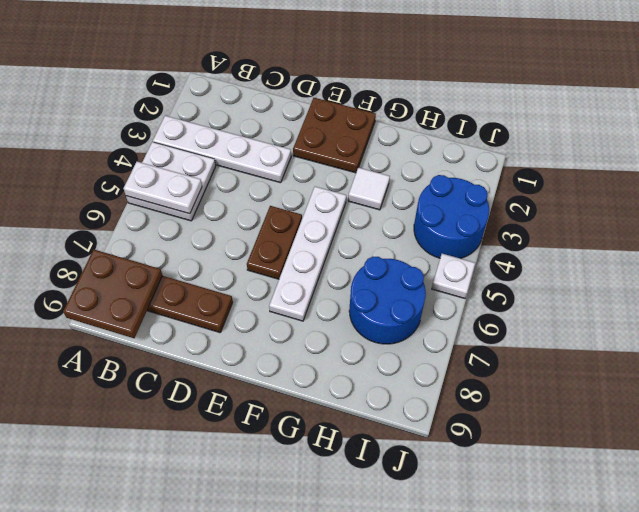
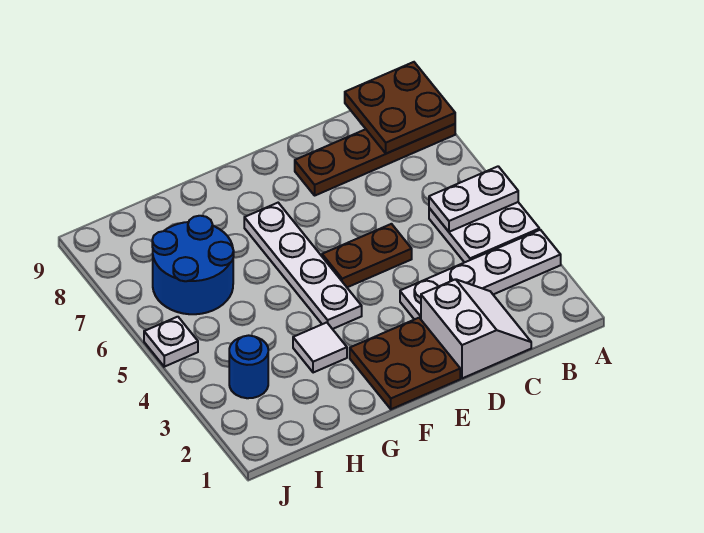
none -> white slope C1:D2 level 1 top D
brown plate E5:E6 level 1 -> brown plate D5:E5 level 1
blue round brick I3:J4 level 1 -> blue round brick I3 level 1

